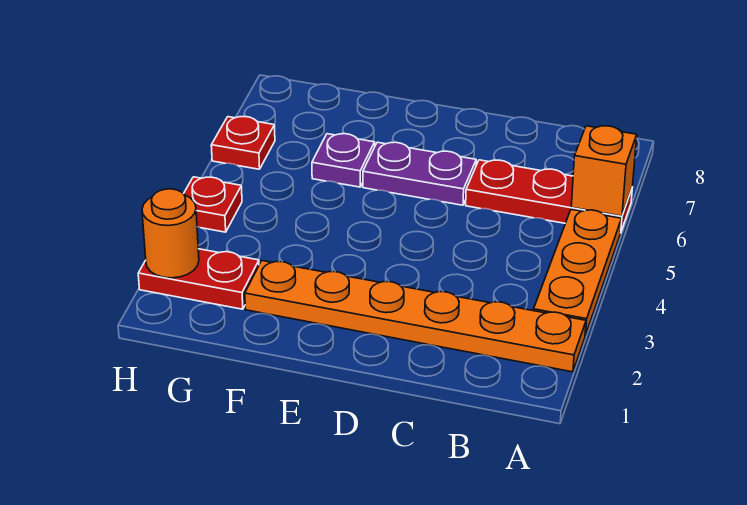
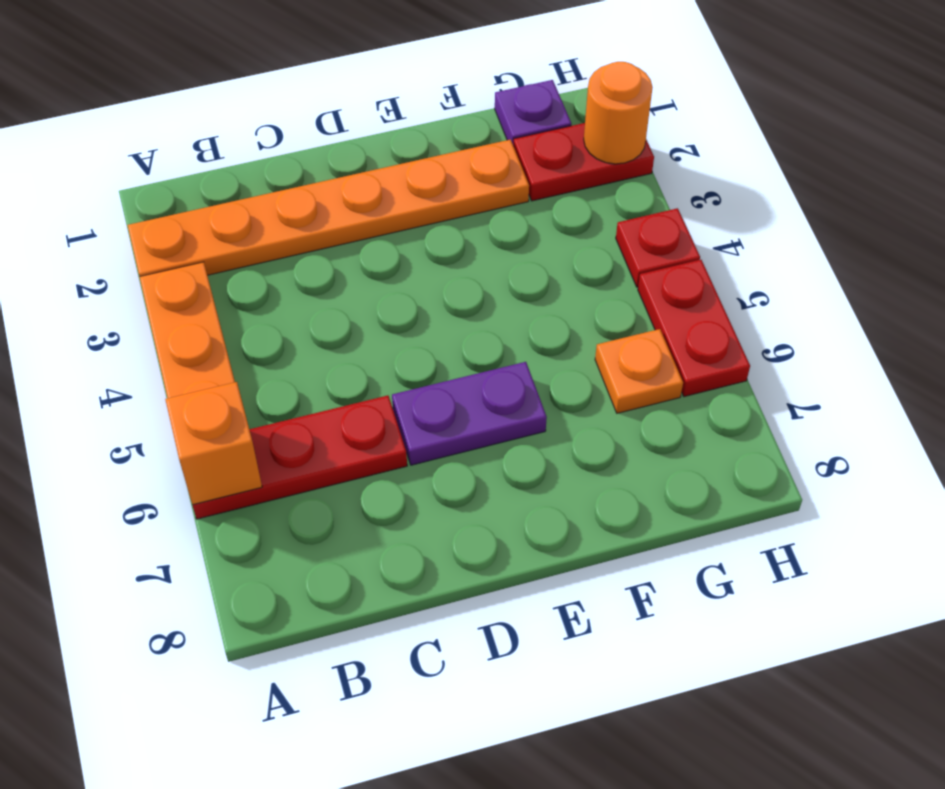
purple plate F6 level 1 -> purple plate G1 level 1
none -> orange plate G6 level 1
red plate H6 level 1 -> red plate H5:H6 level 1

